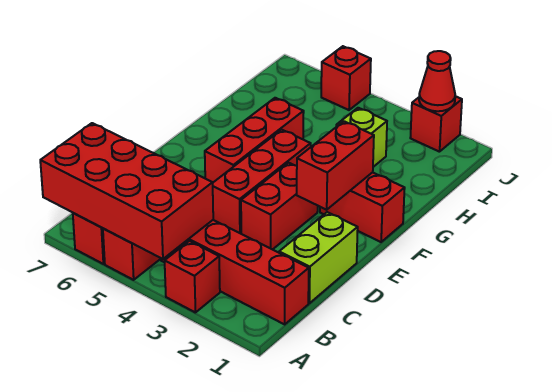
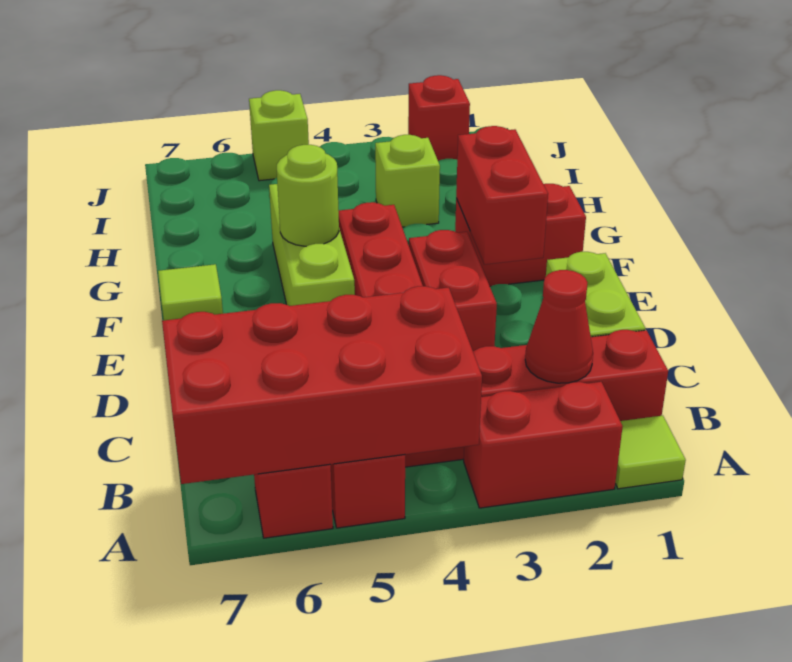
none -> lime tile A1 level 1
red brick A3 level 1 -> red brick A2:A3 level 1
red brick E5:G5 level 1 -> lime brick E5:G5 level 1
none -> lime round brick F5 level 2
none -> lime tile F7 level 1
red cone J2 level 2 -> red cone B2 level 2
red brick J5 level 1 -> lime brick J5 level 1

